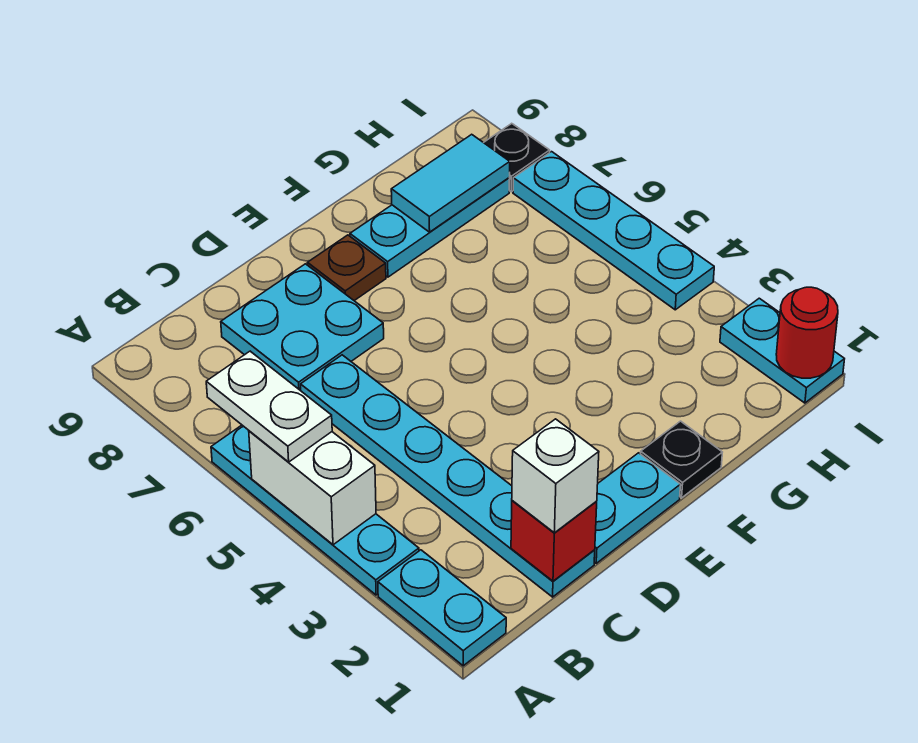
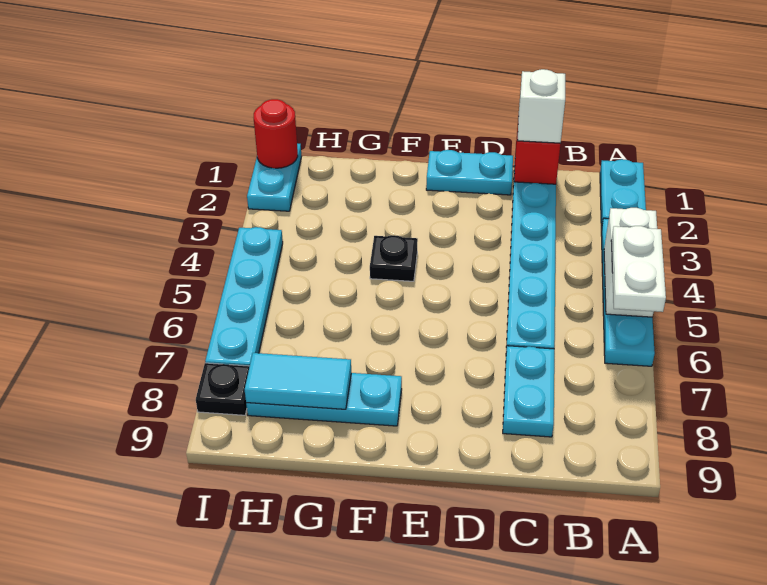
cyan plate C7:D8 level 1 -> cyan plate C7:C8 level 1
brown plate E8 level 1 -> none
black plate F1 level 1 -> black plate F4 level 1

